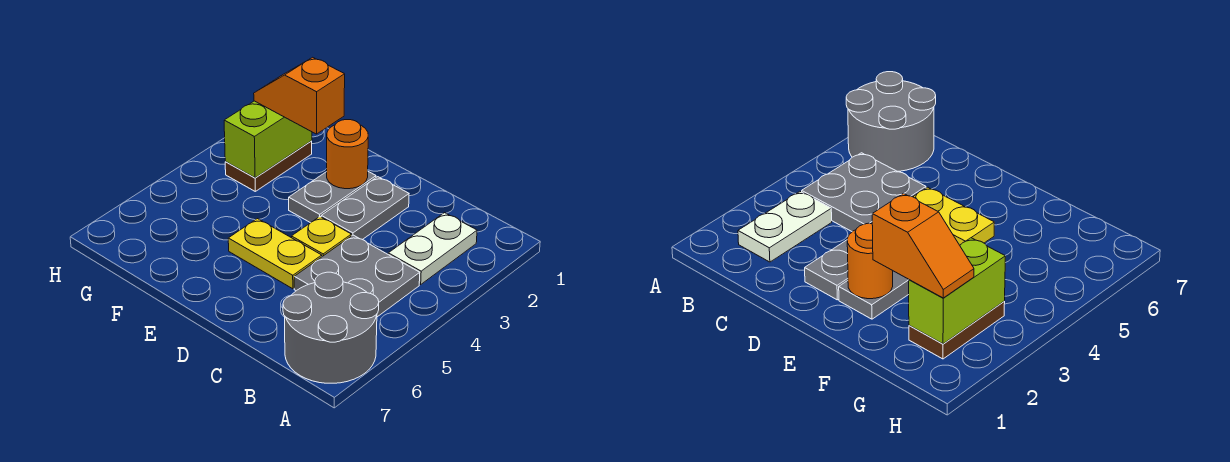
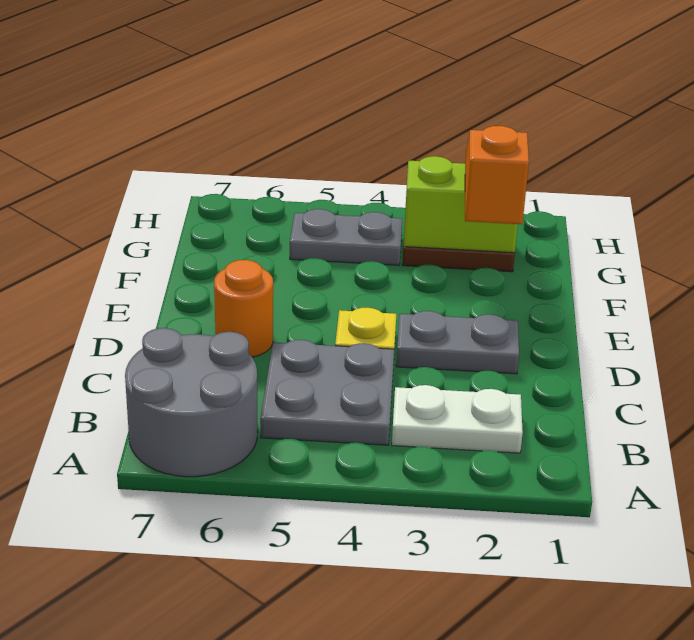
yellow plate D5:E5 level 1 -> none
grey plate E2:E3 level 1 -> grey plate G4:G5 level 1
orange round brick E2 level 2 -> orange round brick D6 level 1

